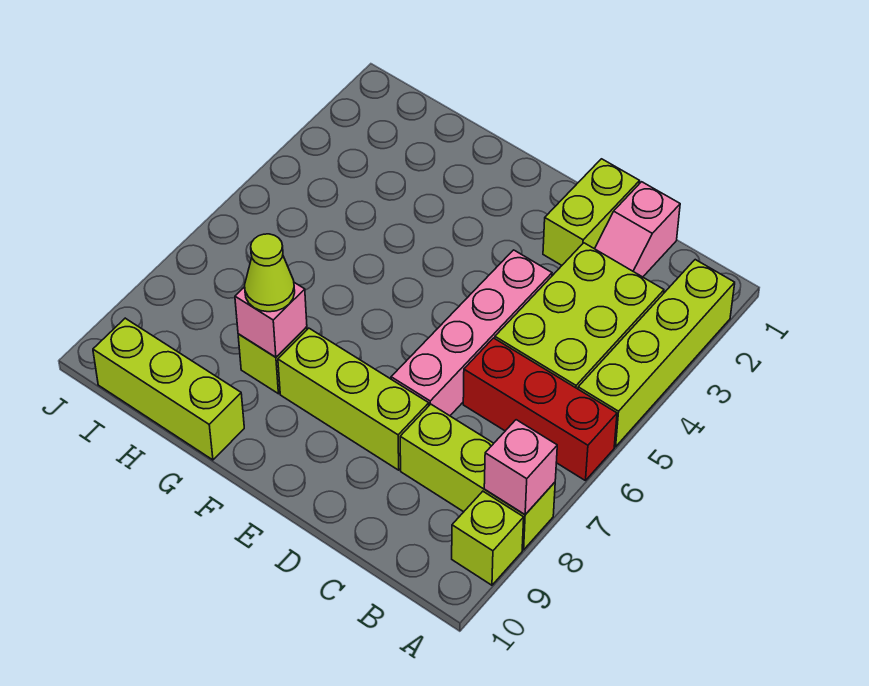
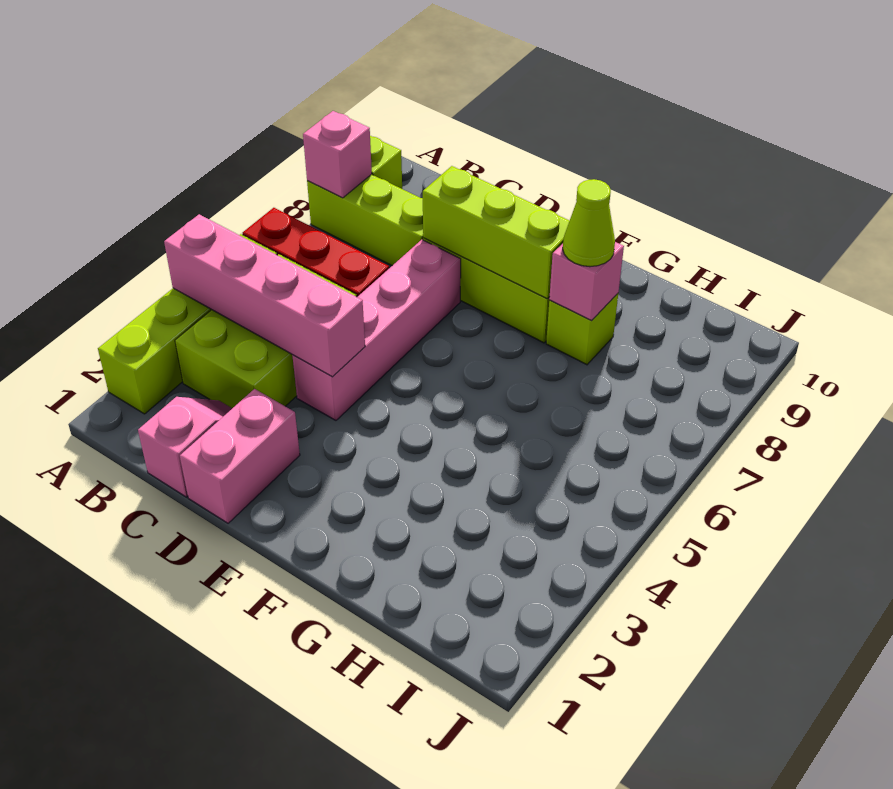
none -> pink brick A4:D4 level 2
lime brick D1:D2 level 1 -> pink brick D1:D2 level 1
lime brick G10:I10 level 1 -> lime brick D8:F8 level 2

